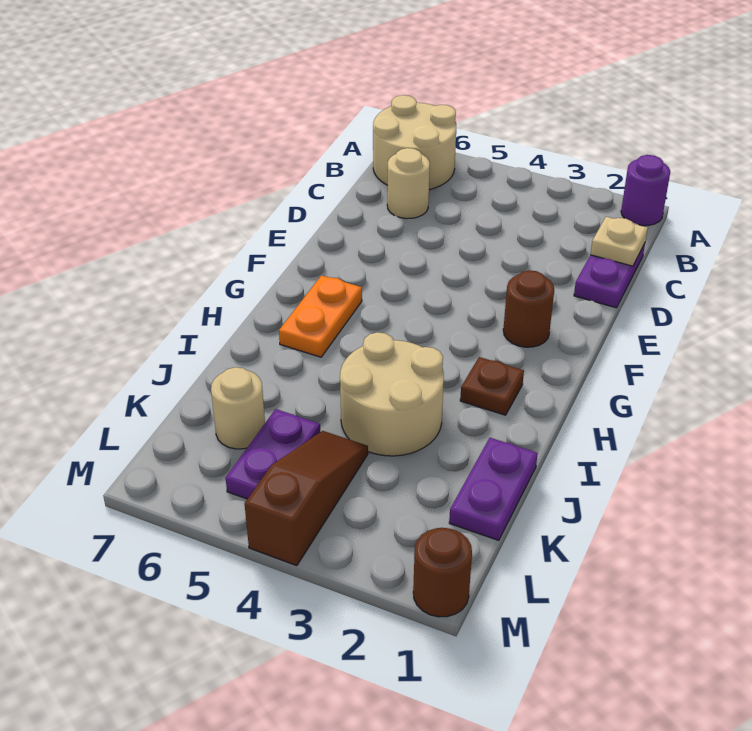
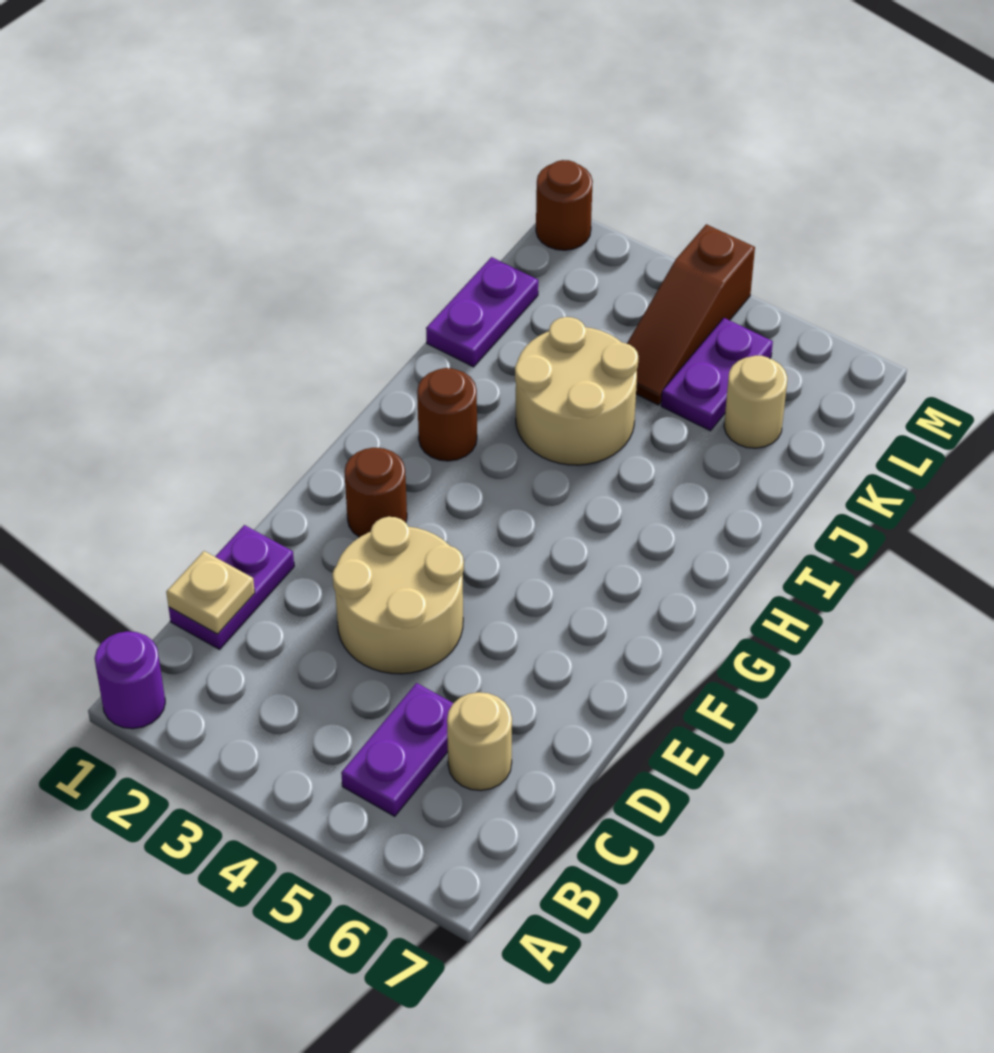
tan round brick A6:B7 level 1 -> tan round brick D3:E4 level 1
none -> purple plate B5:C5 level 1
orange plate G6:H6 level 1 -> none
brown plate H2 level 1 -> brown round brick H2 level 1

